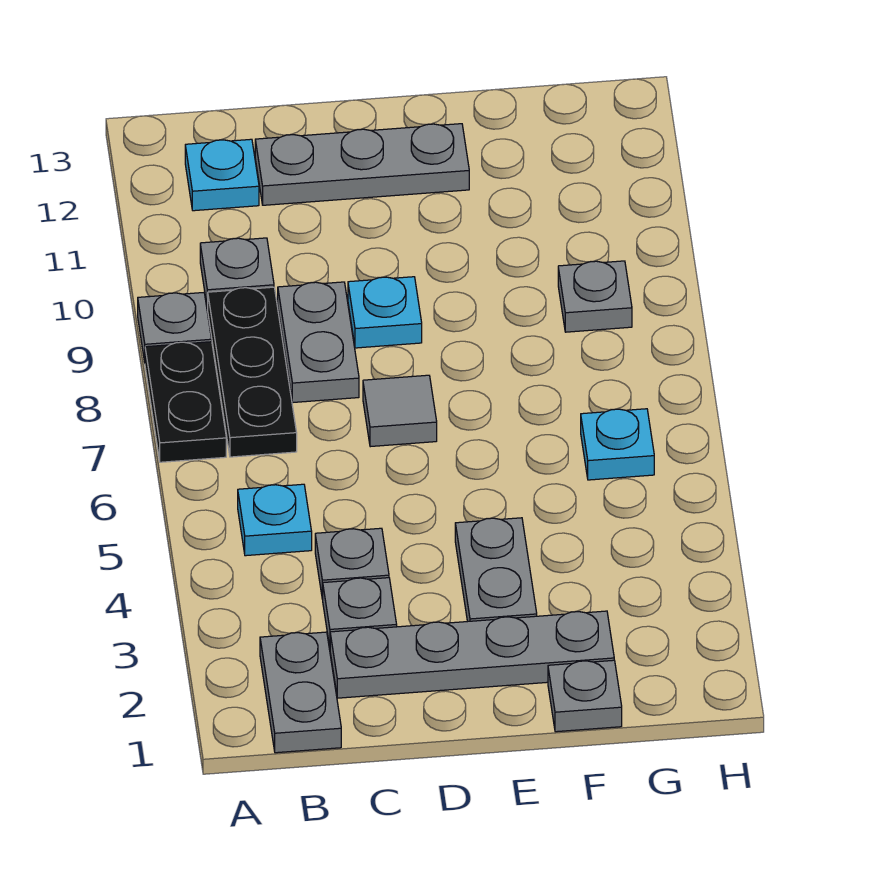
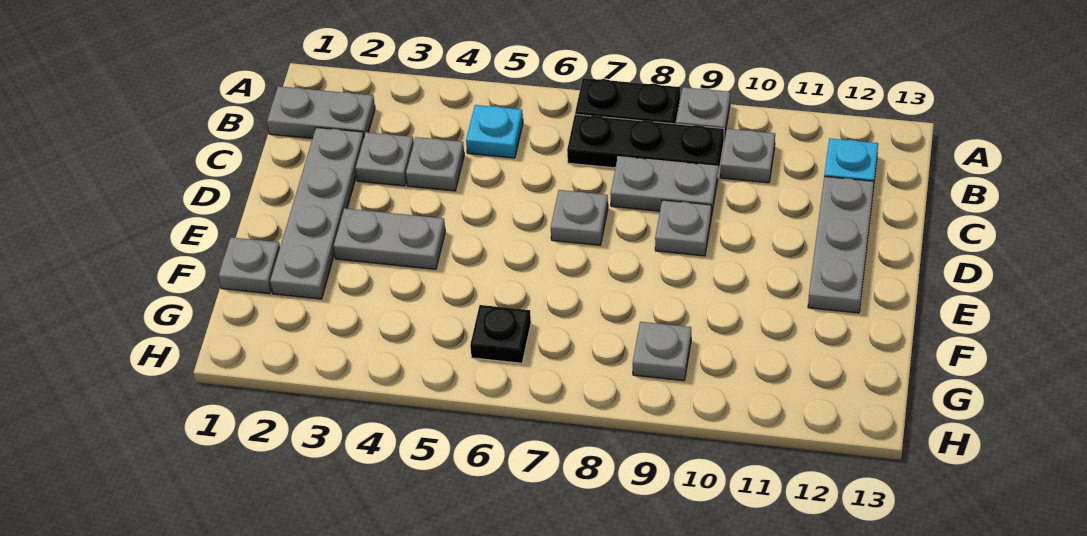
grey tile D7 level 1 -> grey plate D7 level 1
cyan plate D9 level 1 -> grey plate D9 level 1
cyan plate G6 level 1 -> black plate G6 level 1

